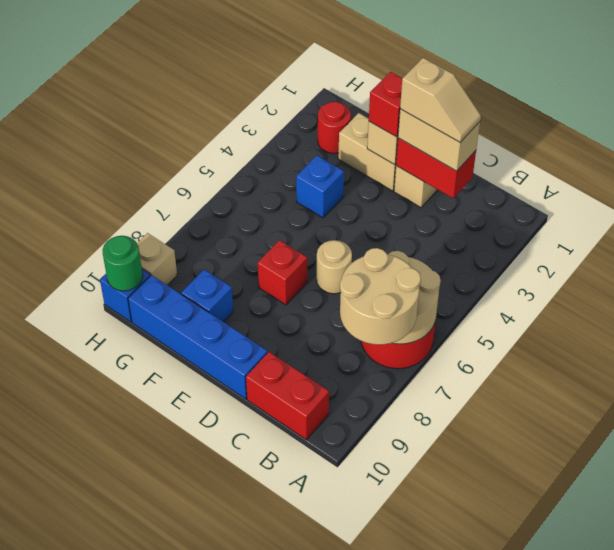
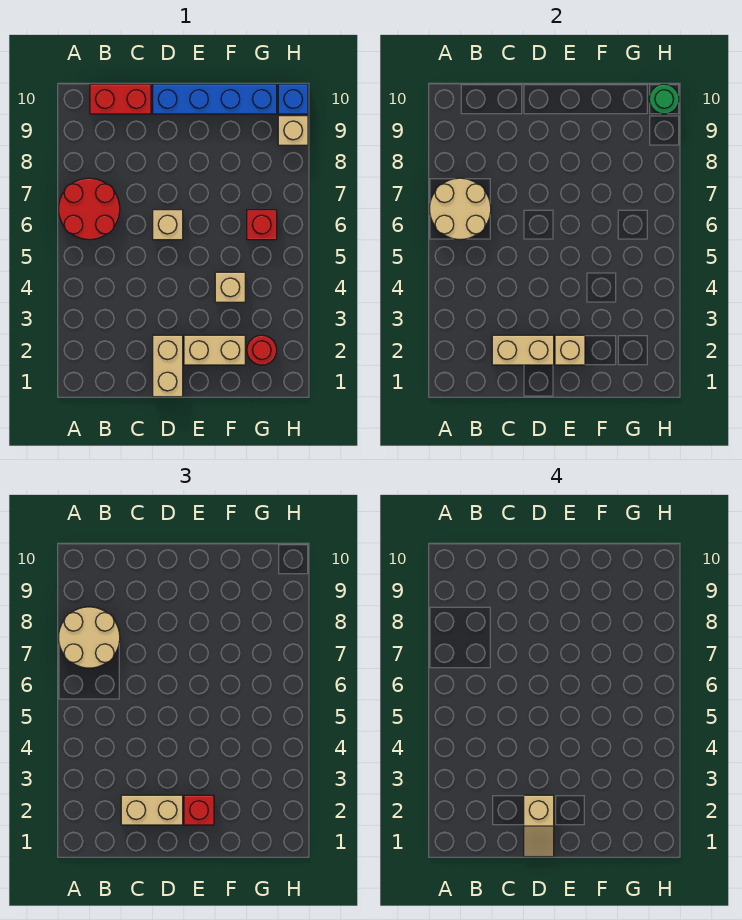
red brick C2:D2 level 2 -> tan brick C2:D2 level 2
tan slope C2:D2 level 4 top D -> tan slope D1:D2 level 4 top 2
tan round brick D6 level 1 -> tan brick D6 level 1
red brick E7 level 1 -> red brick G6 level 1
blue brick F4 level 1 -> tan brick F4 level 1
blue brick F9 level 1 -> none

